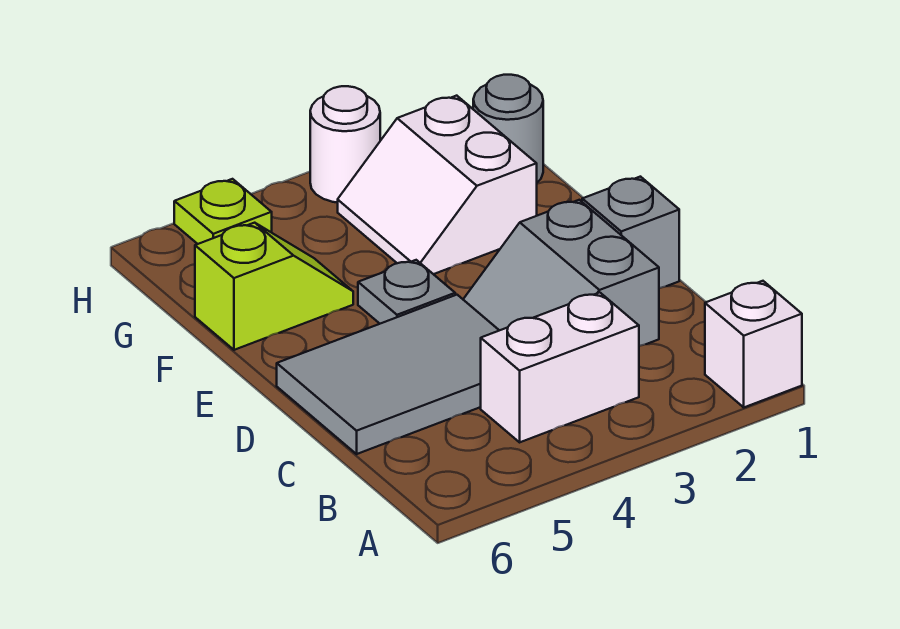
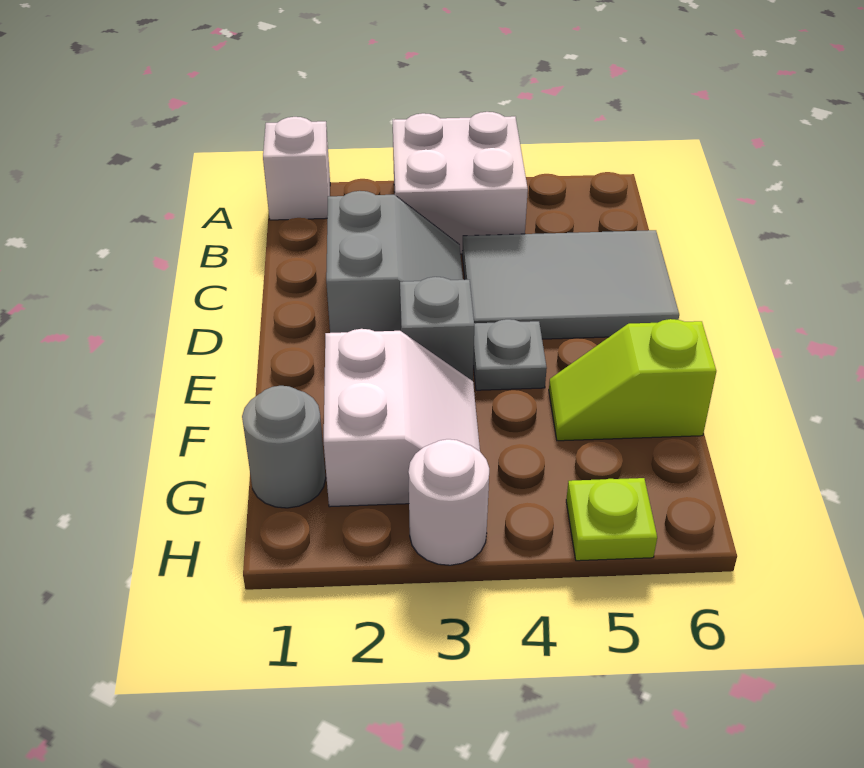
white brick B3:B4 level 1 -> white brick A3:B4 level 1
grey brick D1 level 1 -> grey brick E3 level 1

